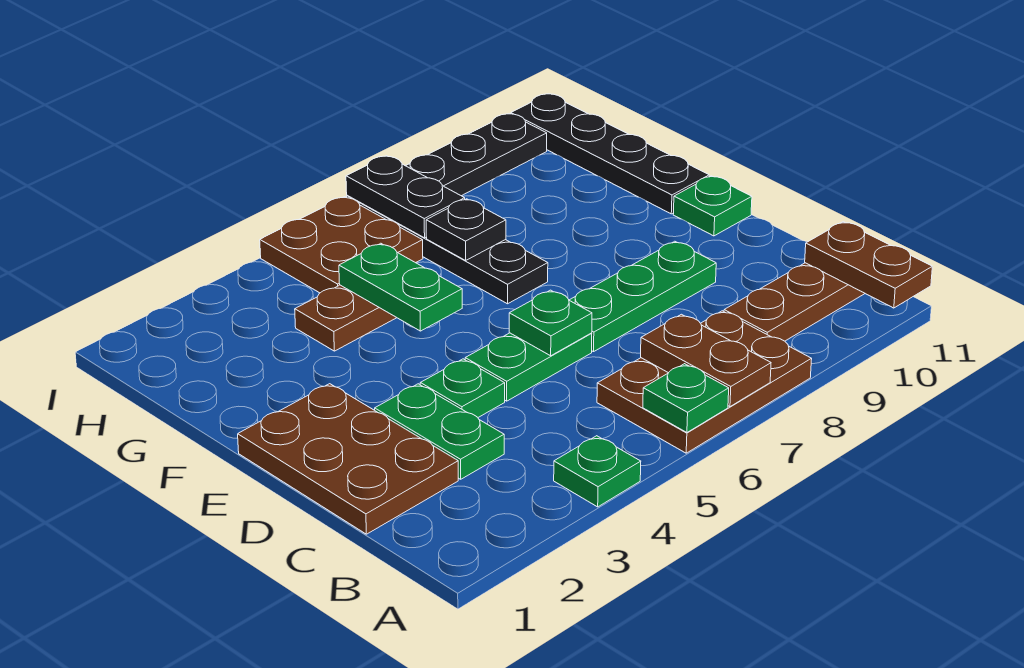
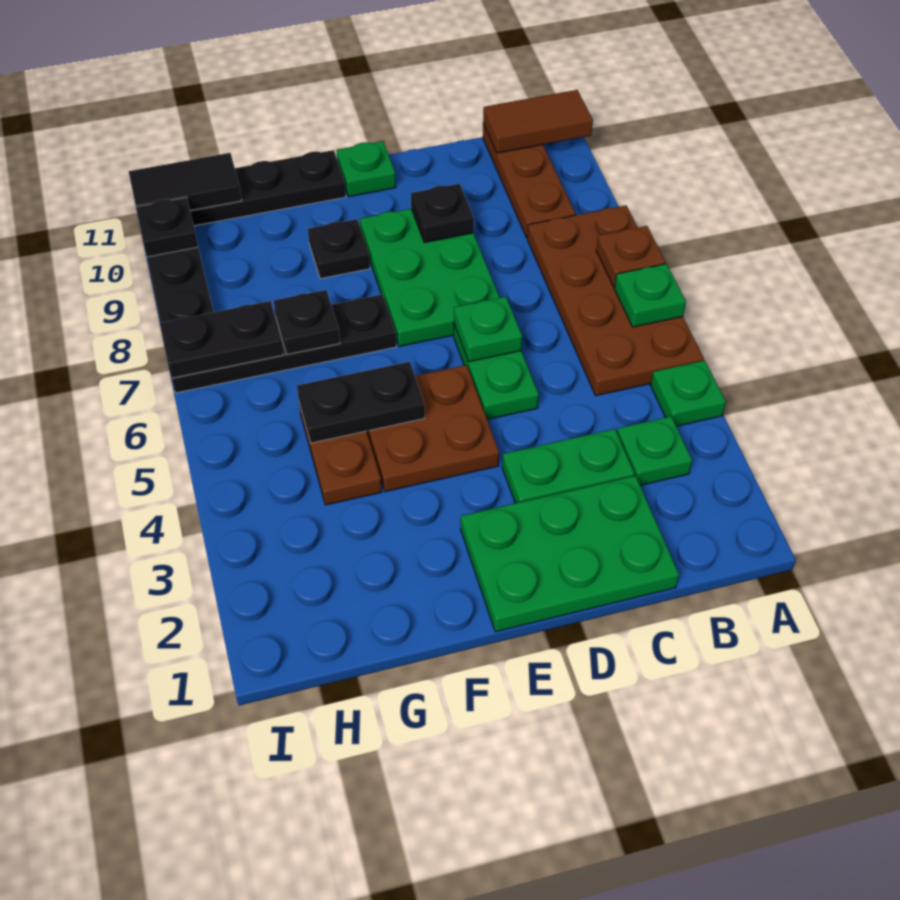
brown plate A6:B8 level 1 -> brown plate A5:B8 level 1
brown plate A7:B7 level 2 -> brown plate A7 level 2
brown plate A11:B11 level 2 -> brown tile A11:B11 level 2
brown plate C1:E2 level 1 -> green plate C1:E2 level 1
green plate D4 level 1 -> green plate B3 level 1
green plate D7:D9 level 1 -> green plate D7:E9 level 1
none -> black plate D9 level 2
green plate F5:G5 level 2 -> black plate F5:G5 level 2
none -> black plate F9 level 1
brown plate H5:I6 level 1 -> brown plate E4:F5 level 1
none -> black tile H11:I11 level 2
none -> black plate I10 level 2

